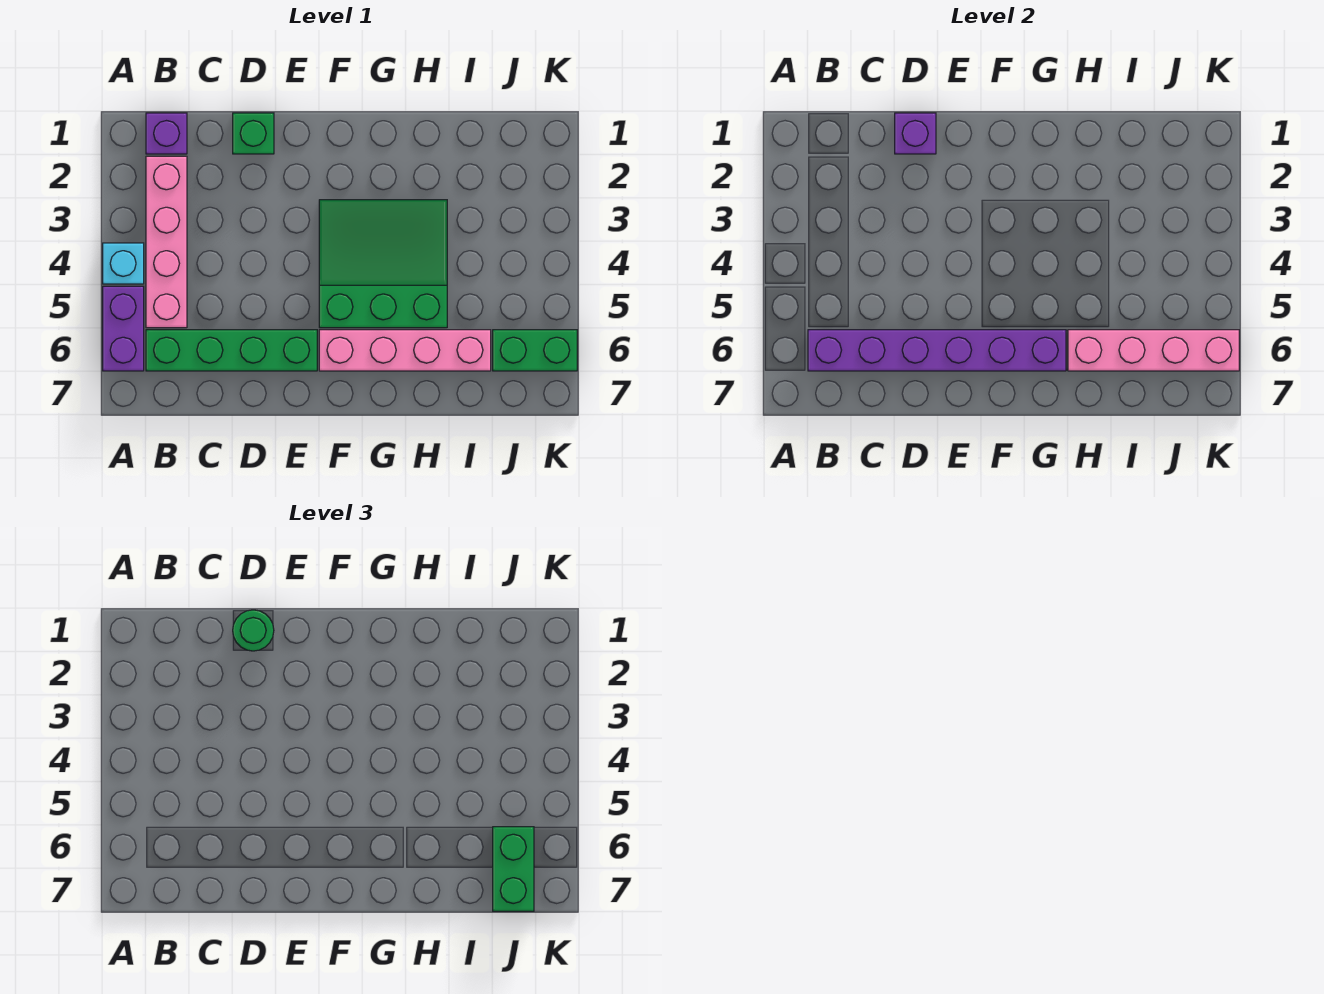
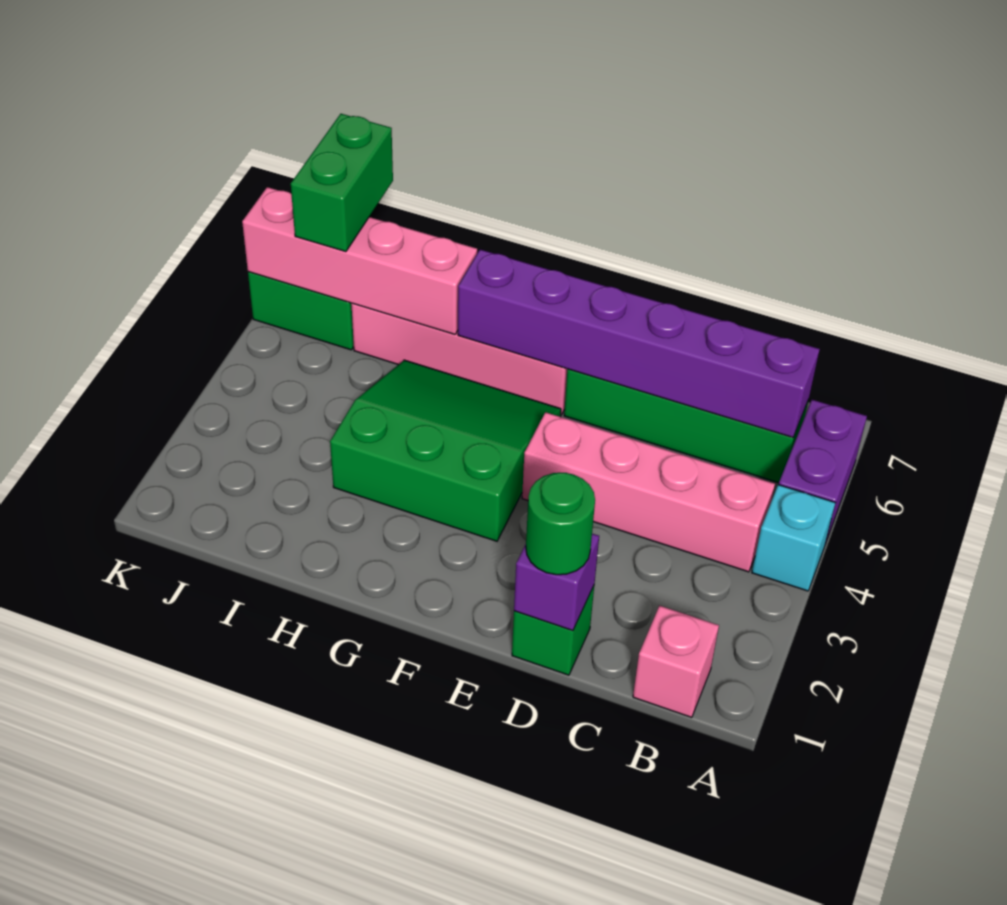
purple brick B1 level 1 -> pink brick B1 level 1
pink brick B2:B5 level 1 -> pink brick B4:E4 level 1
green slope F3:H5 level 1 top 5 -> green slope F3:H5 level 1 top 3

